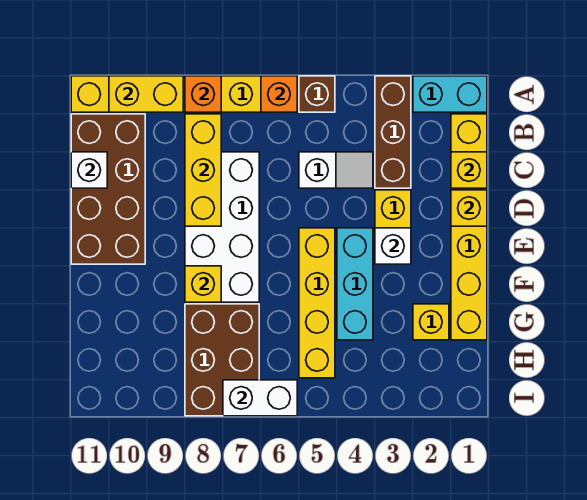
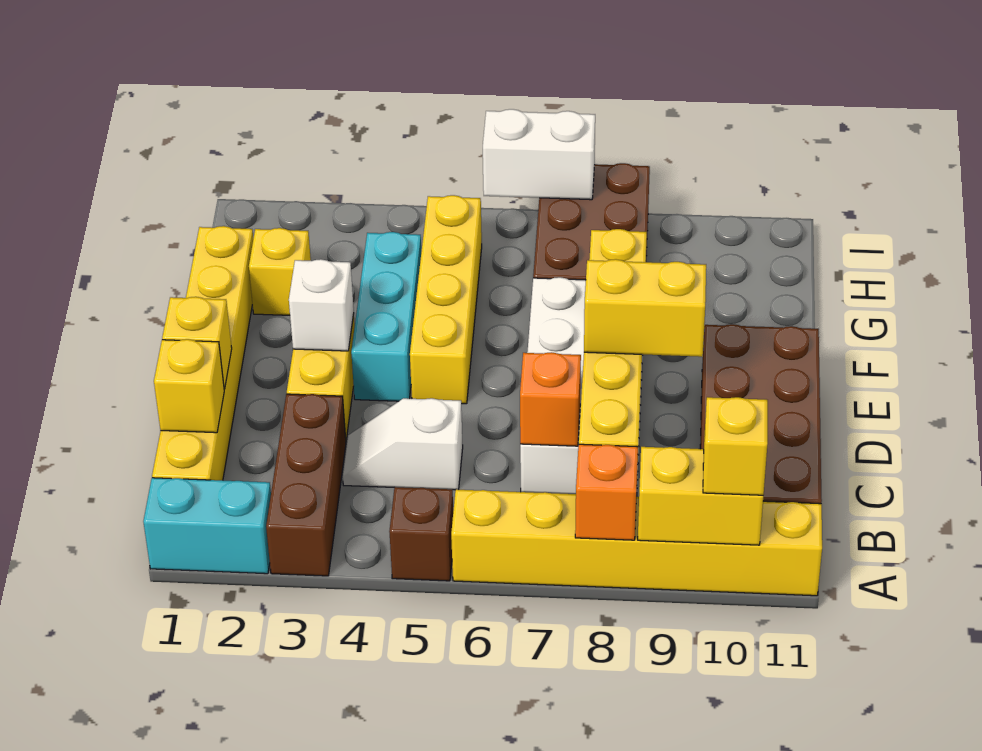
orange brick A6 level 2 -> orange brick C7 level 2
none -> yellow brick A10 level 3
white brick C11 level 2 -> none
none -> yellow brick D8:D9 level 3

